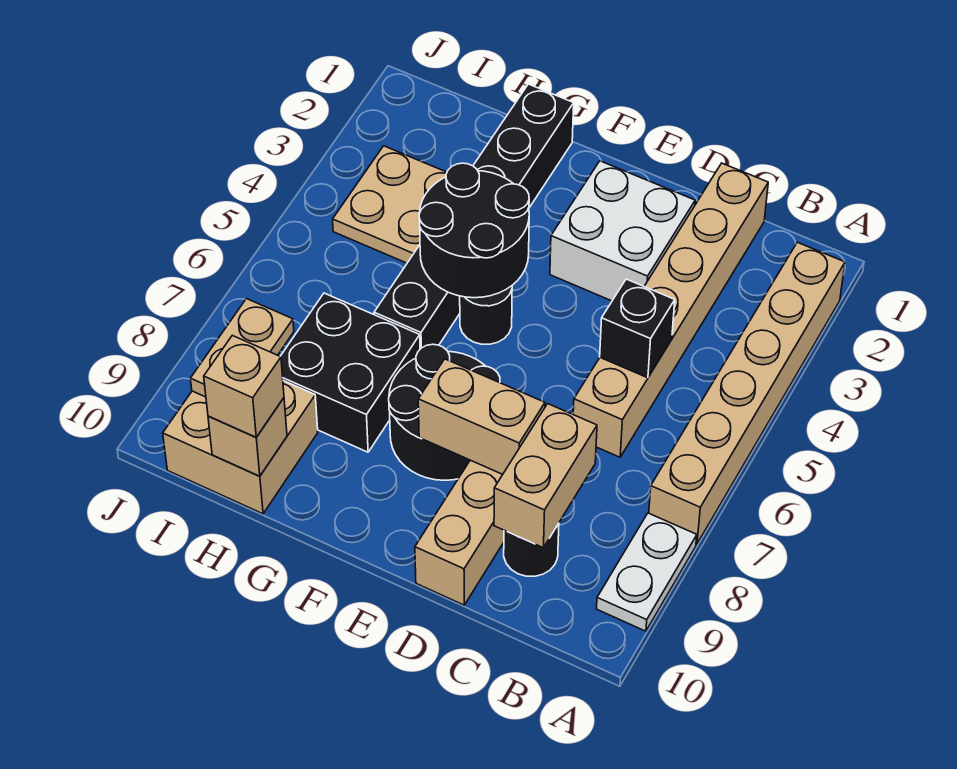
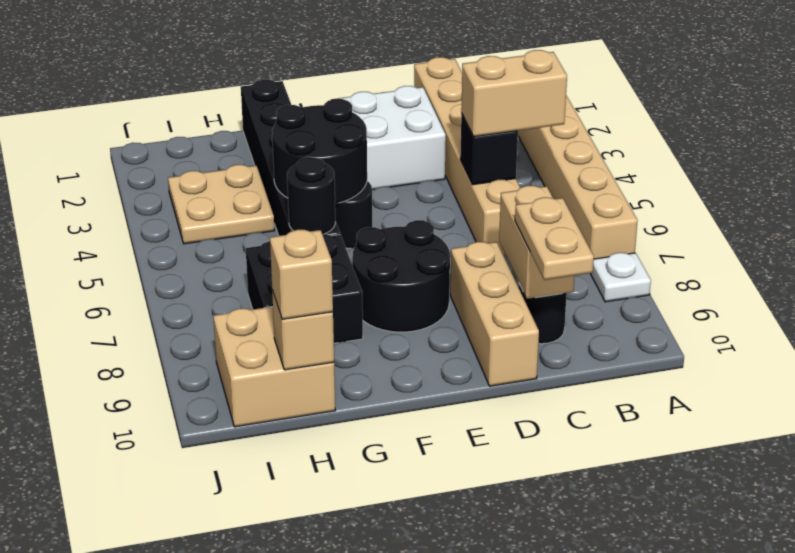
white plate A8:A9 level 1 -> white plate A8 level 1
tan brick D8:E8 level 2 -> tan brick B5:C5 level 3
none -> black round brick G6 level 2
tan plate I8:I9 level 2 -> tan plate C9:C10 level 3

